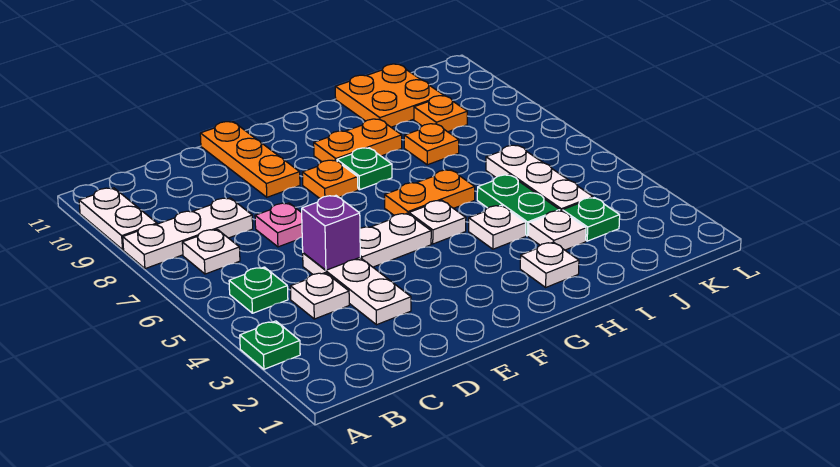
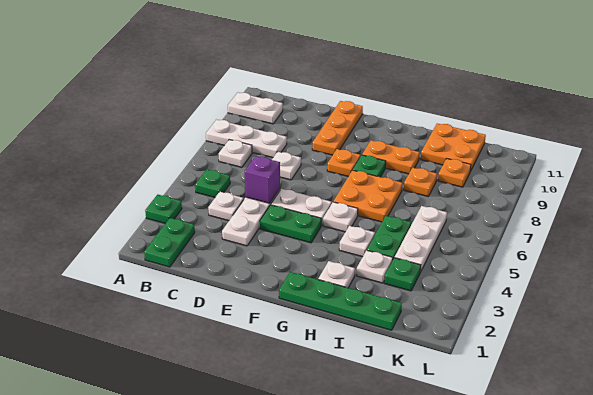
white plate A9:A10 level 1 -> white plate A10:B10 level 1
none -> green plate B1:B2 level 1
pink plate D7 level 1 -> white plate D7 level 1
none -> green plate E4:F4 level 1
none -> green plate G1:J1 level 1
orange plate G6:H6 level 1 -> orange plate G6:H7 level 1

